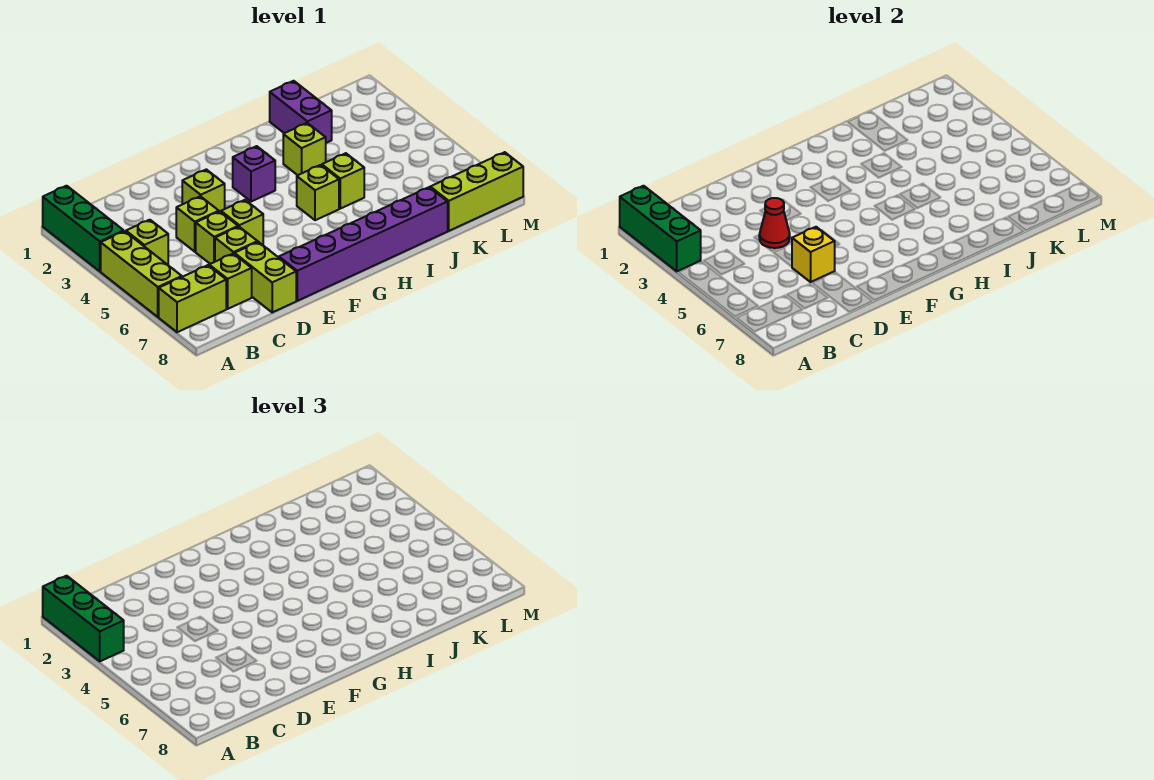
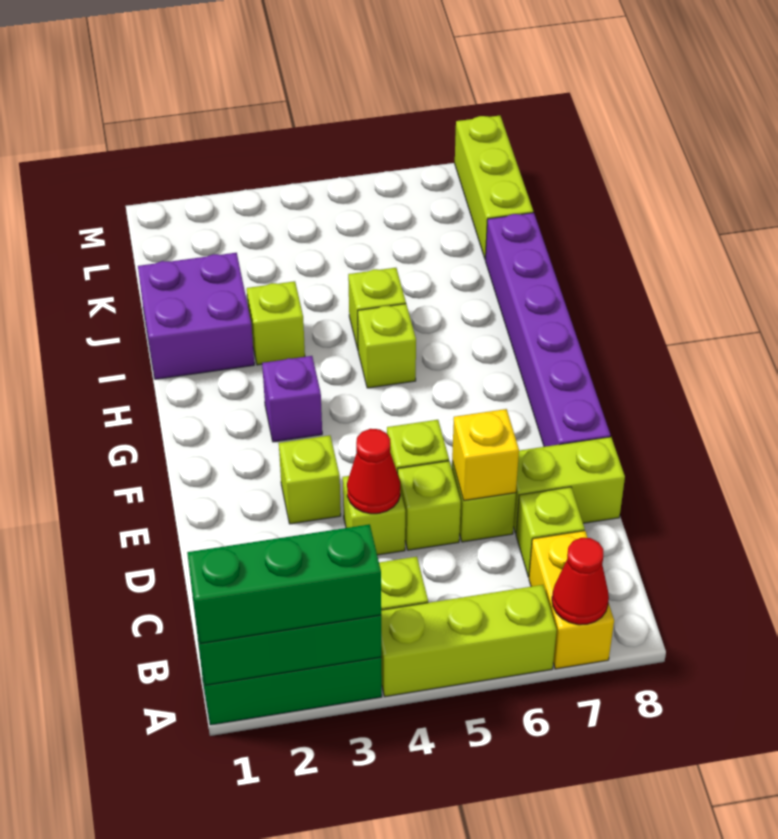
lime brick A7:B7 level 1 -> yellow brick A7:B7 level 1
none -> red cone A7 level 2
purple brick J1:J2 level 1 -> purple brick I1:J2 level 1

